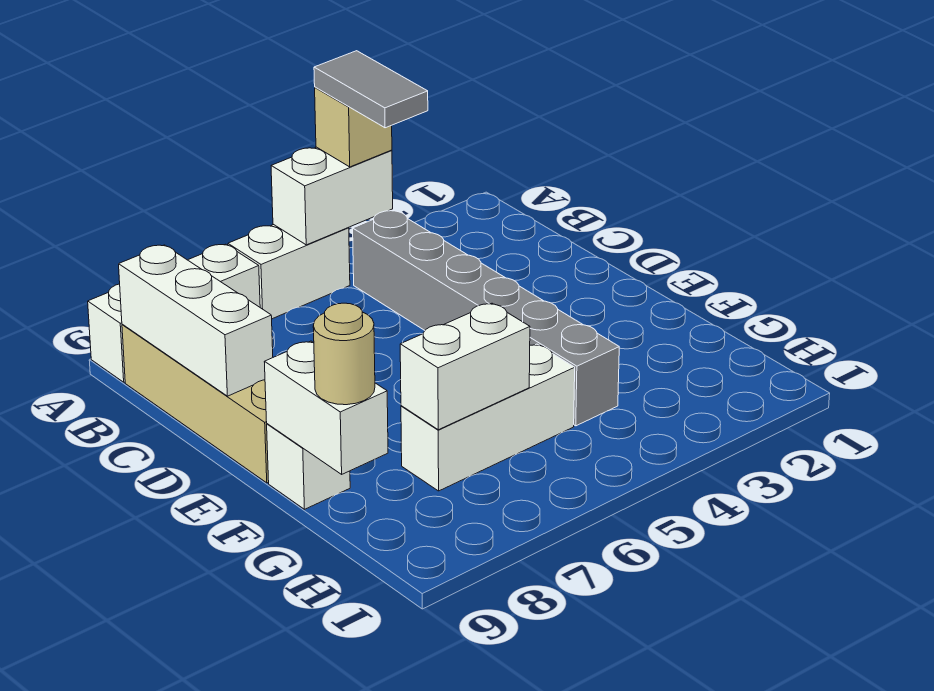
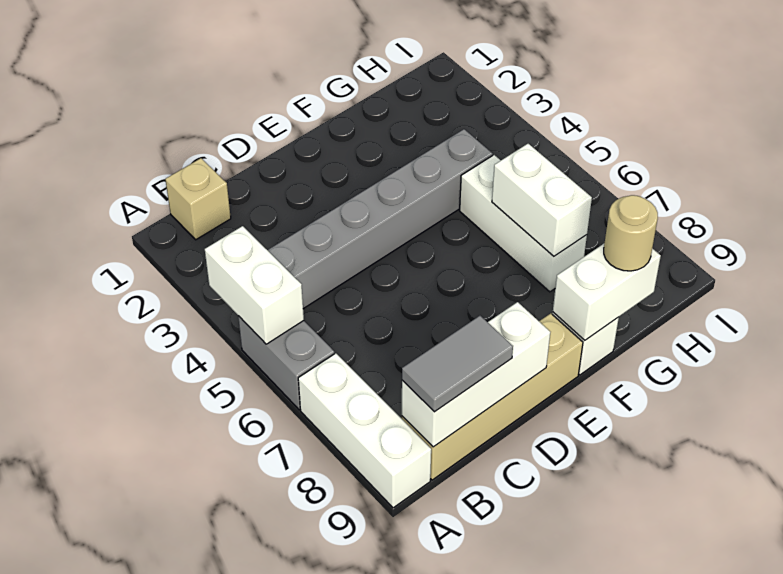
tan brick A4 level 3 -> tan brick B1 level 1
grey tile A4:B4 level 4 -> grey tile B9:C9 level 3
white brick A5:A6 level 1 -> grey brick A5:A6 level 1

